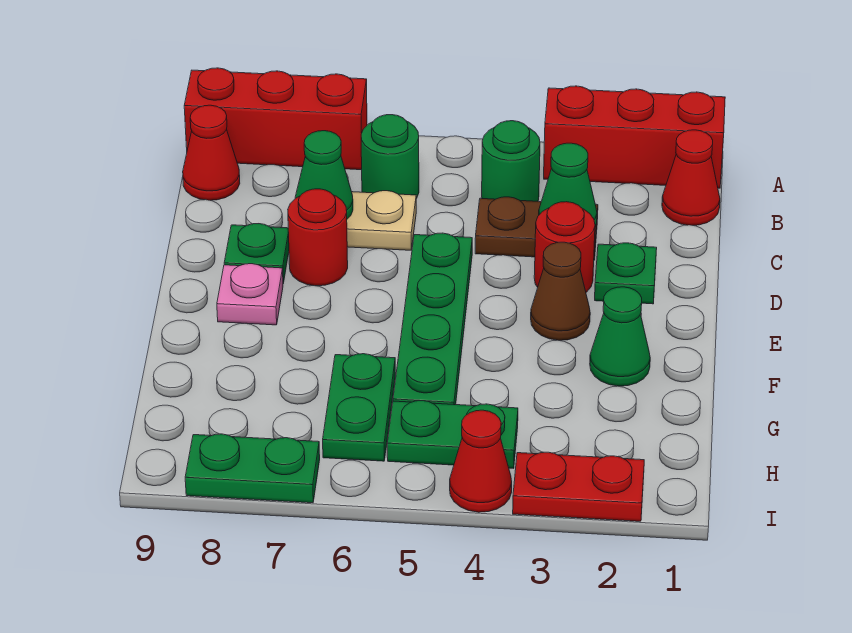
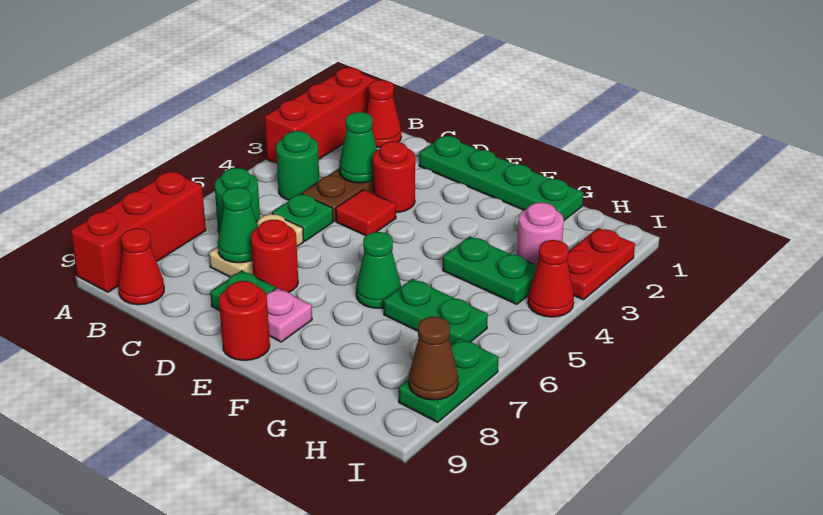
green plate D2 level 1 -> green plate C5 level 1
none -> red tile D4 level 1
green plate D5:G5 level 1 -> green plate D1:G1 level 1
brown cone E3 level 1 -> brown cone I8 level 2
none -> red round brick E9 level 1
green cone F2 level 1 -> green cone F6 level 1
none -> pink round brick H3 level 1
green plate H4:H5 level 1 -> green plate G4:H4 level 1

